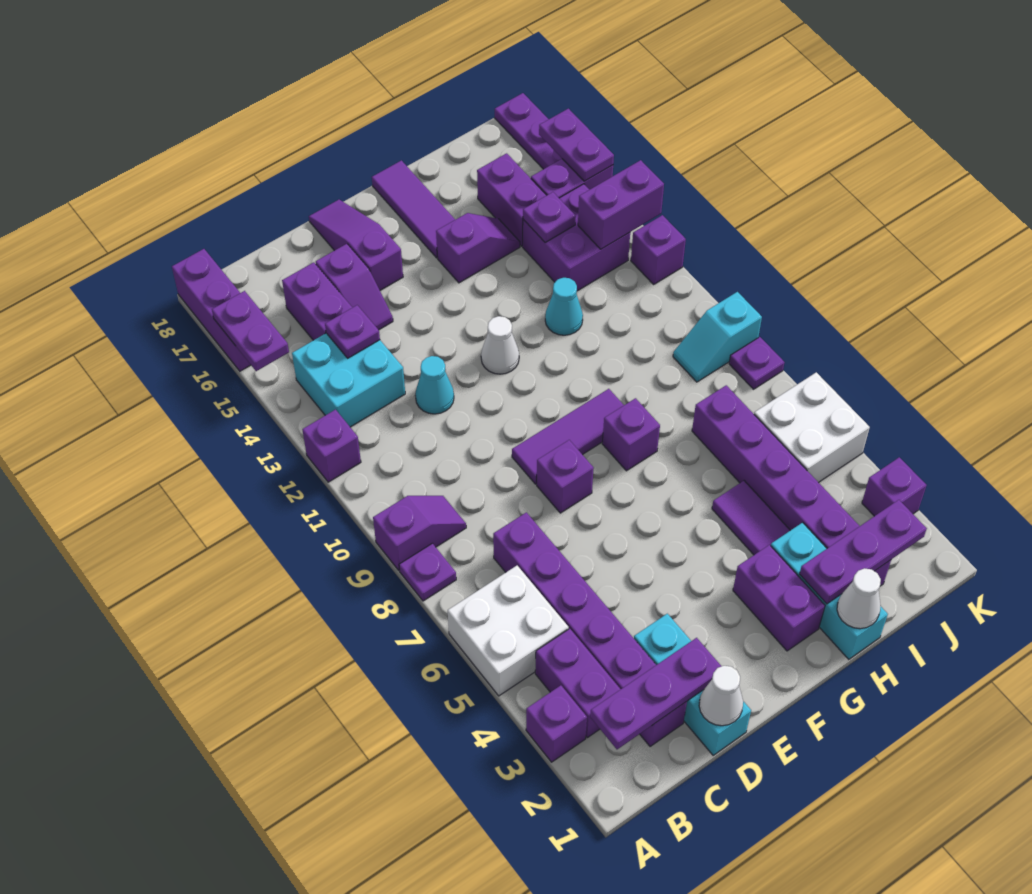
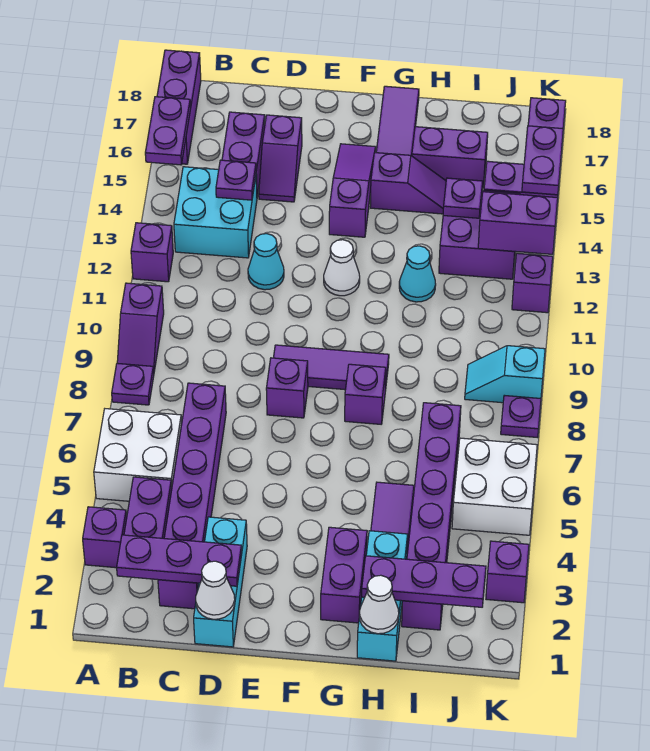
purple slope A9:B9 level 1 top A -> purple slope A9:A10 level 1 top 10
purple slope E16:E18 level 1 top 16 -> purple slope F14:F16 level 1 top 14
purple brick I15:I16 level 1 -> purple brick H16:I16 level 1

